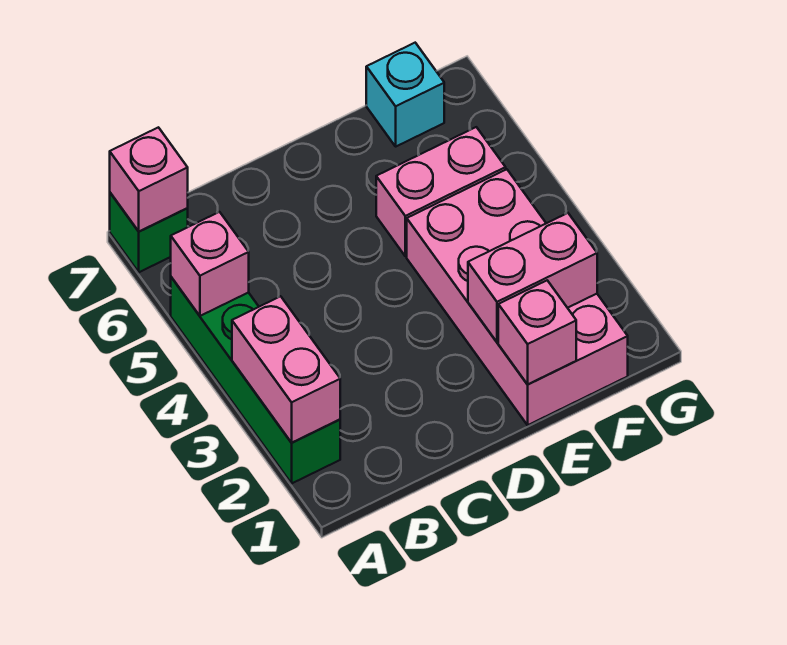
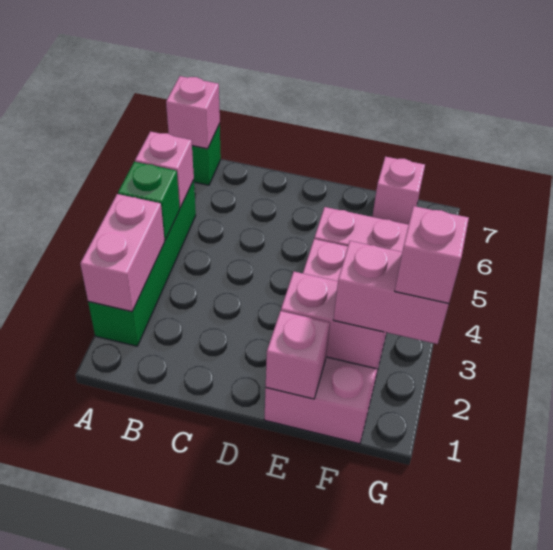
none -> green brick A4 level 2
none -> pink brick F2:G2 level 3
cyan brick F7 level 1 -> pink brick F7 level 1
none -> pink brick G2 level 4

